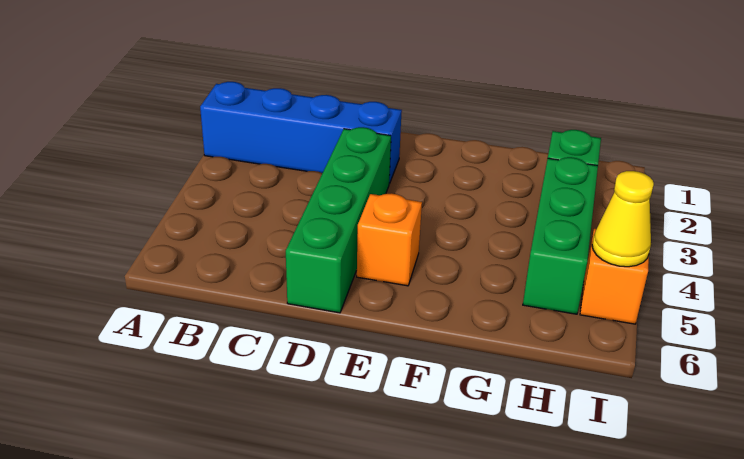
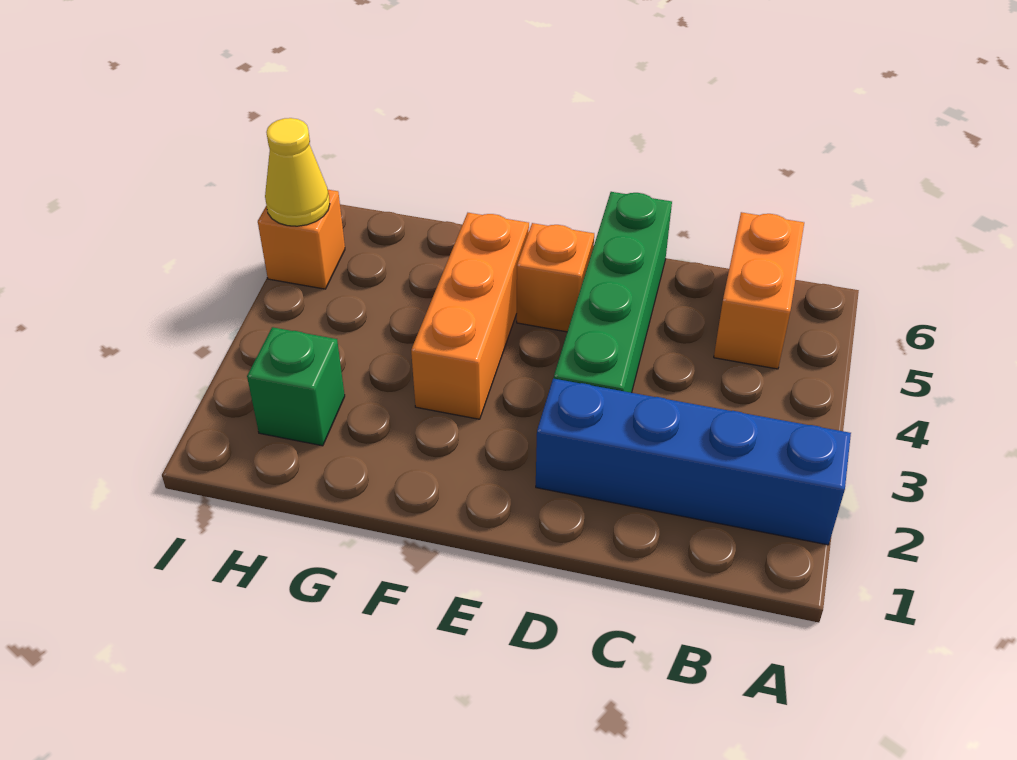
none -> orange brick B5:B6 level 1
none -> orange brick F3:F5 level 1
green brick H3:H5 level 1 -> none

